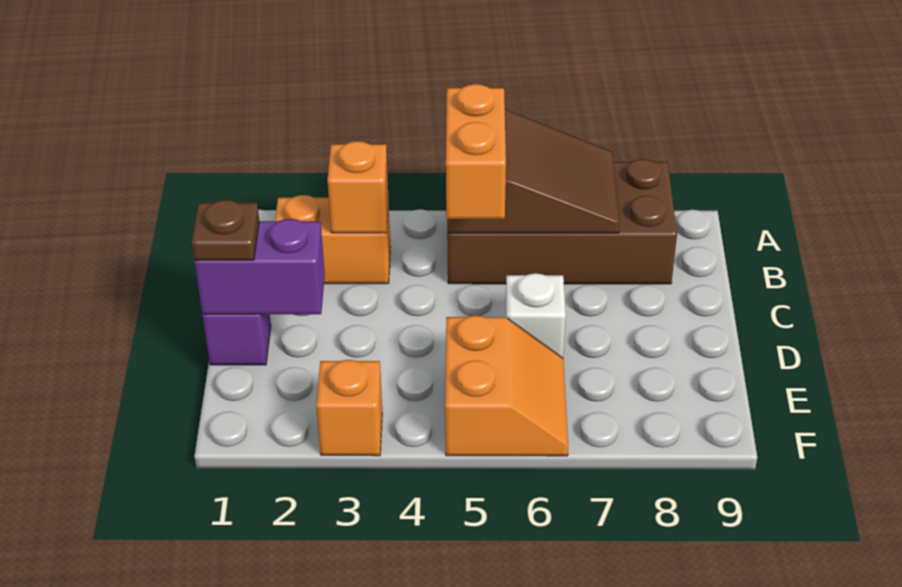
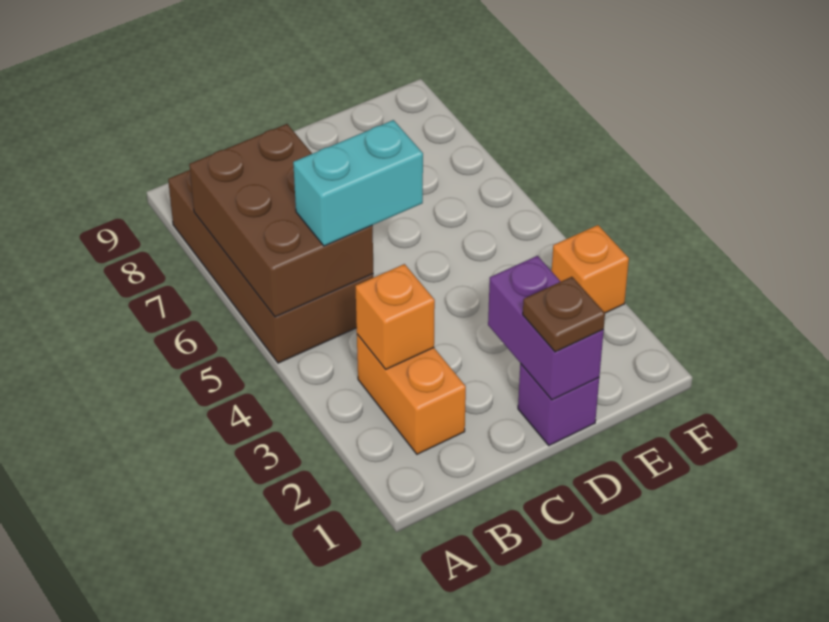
brown slope A5:B7 level 2 top 5 -> brown brick A5:B7 level 2
orange brick B5:C5 level 3 -> cyan brick B5:C5 level 3
white brick D6 level 1 -> none
orange slope E5:F6 level 1 top 5 -> none

